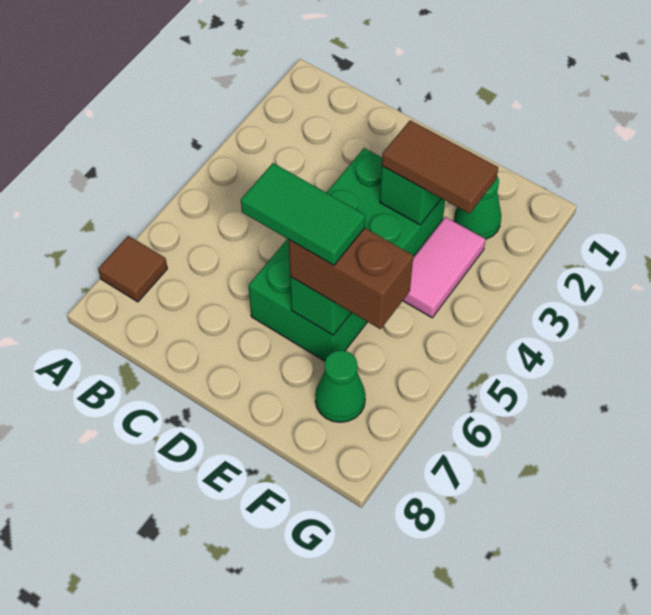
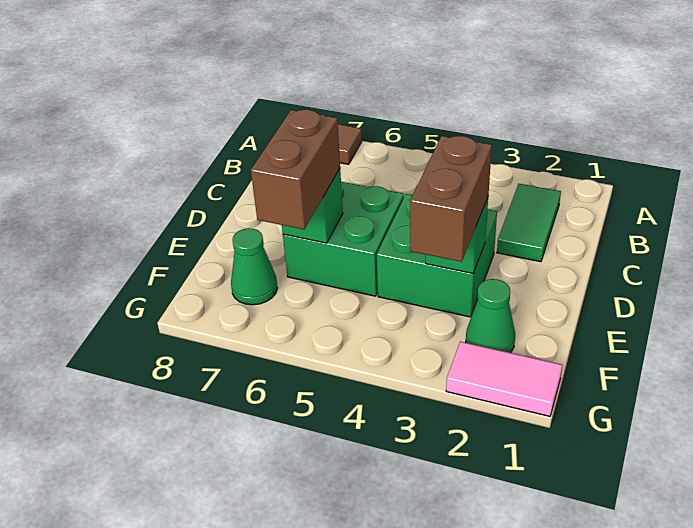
green tile D6:E6 level 4 -> green tile B2:C2 level 1
brown tile E3:F3 level 3 -> brown brick E3:F3 level 3
pink tile F3:F4 level 1 -> pink tile G1:G2 level 1

